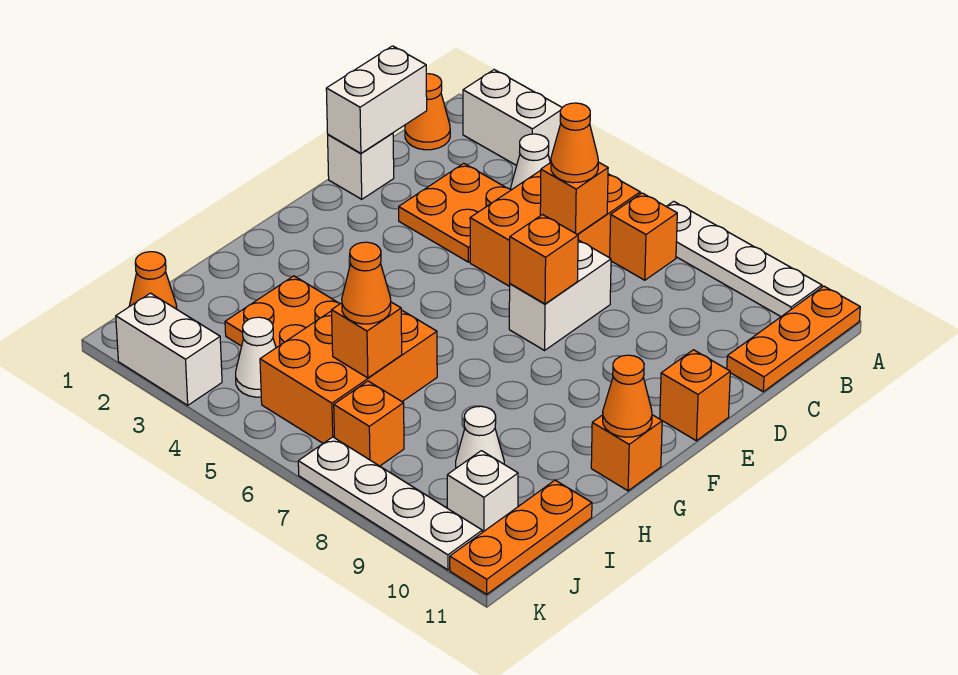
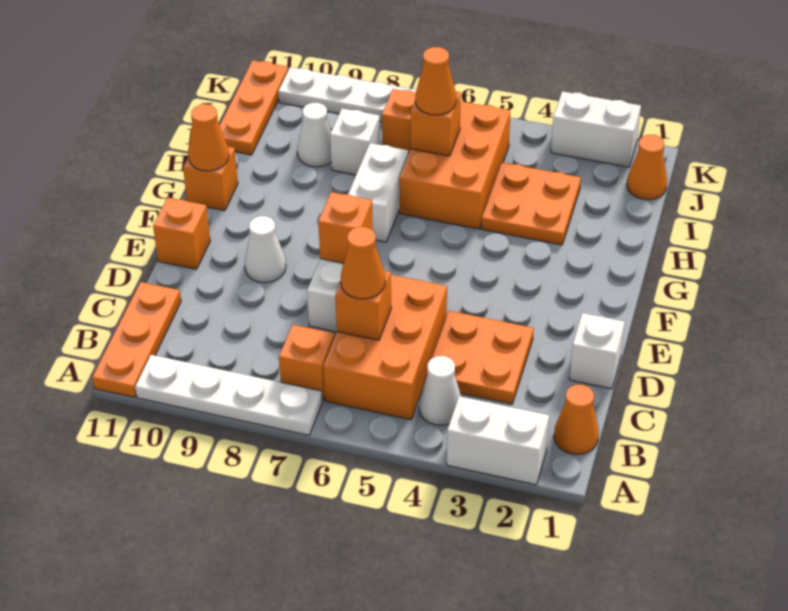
white brick C1:D1 level 2 -> white brick G7:H7 level 1
white cone J4 level 1 -> white cone E9 level 1
white brick J10 level 1 -> white brick I8 level 1

